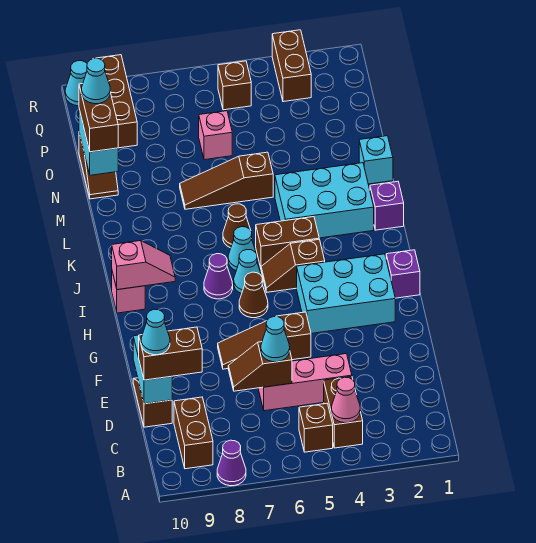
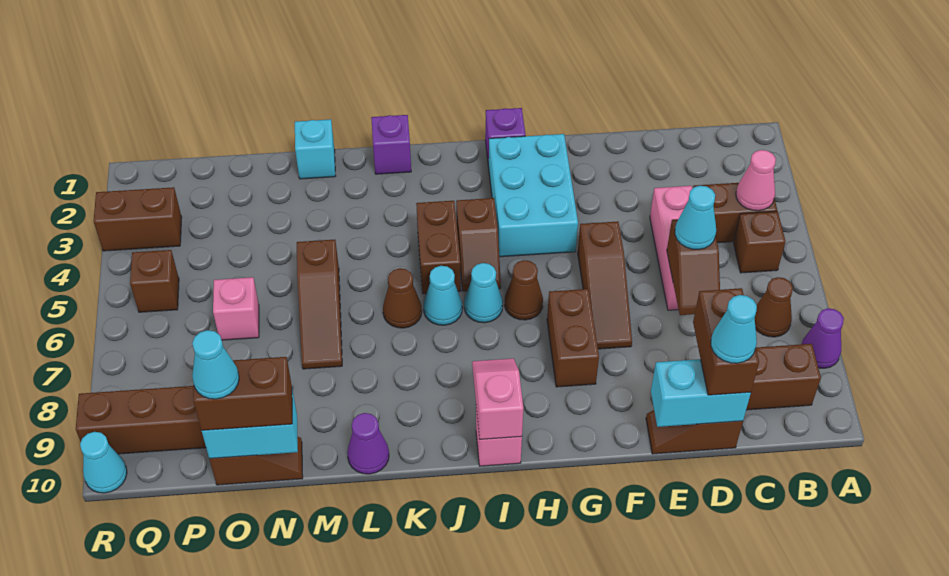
none -> brown cone B7 level 1
none -> brown brick G7:G8 level 1
purple cone I7 level 1 -> purple cone L10 level 1
cyan brick K2:L4 level 1 -> none

